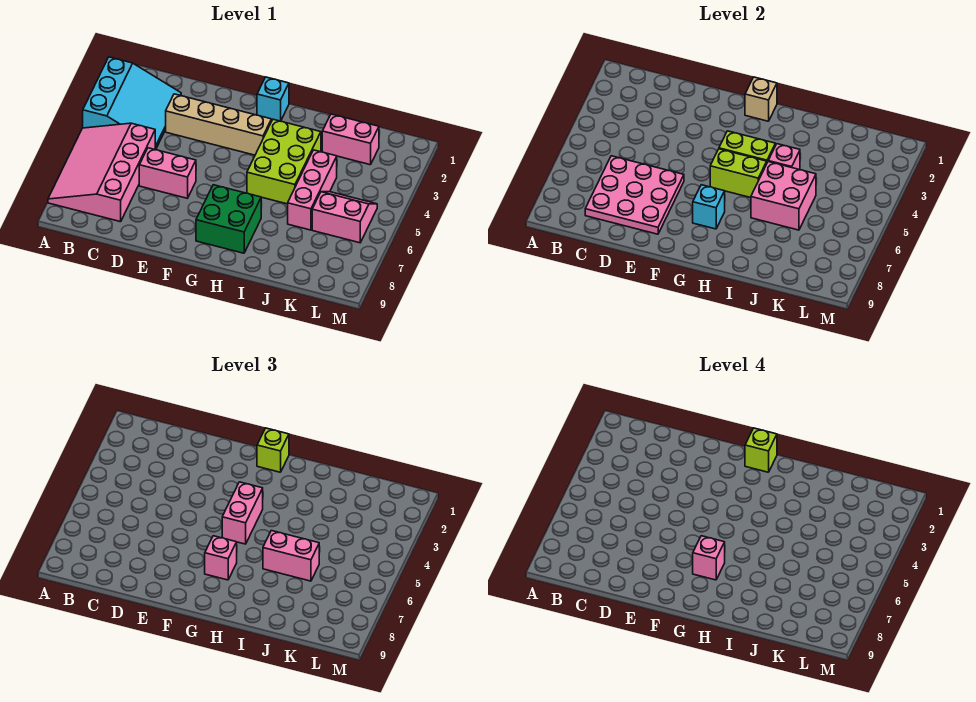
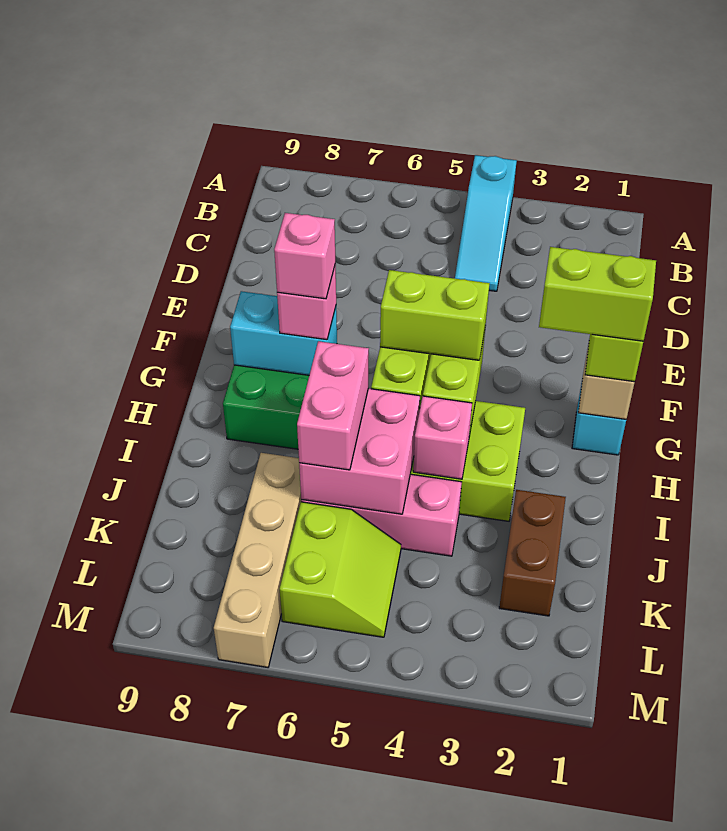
cyan slope A2:C4 level 1 top A -> cyan slope A4:C4 level 1 top A
pink slope A5:C8 level 1 top C -> none
pink plate C6:E8 level 2 -> none
tan brick D3:G3 level 1 -> tan brick J7:M7 level 1
pink brick D6:E6 level 1 -> none
lime brick G1 level 4 -> lime brick G1:G2 level 4
pink brick G4:G5 level 3 -> lime brick G4:G5 level 3
cyan brick G7 level 2 -> cyan brick G7:G8 level 2
pink brick J2:K2 level 1 -> brown brick J2:K2 level 1
pink slope K5:L6 level 1 top 6 -> lime slope K5:L6 level 1 top 6

